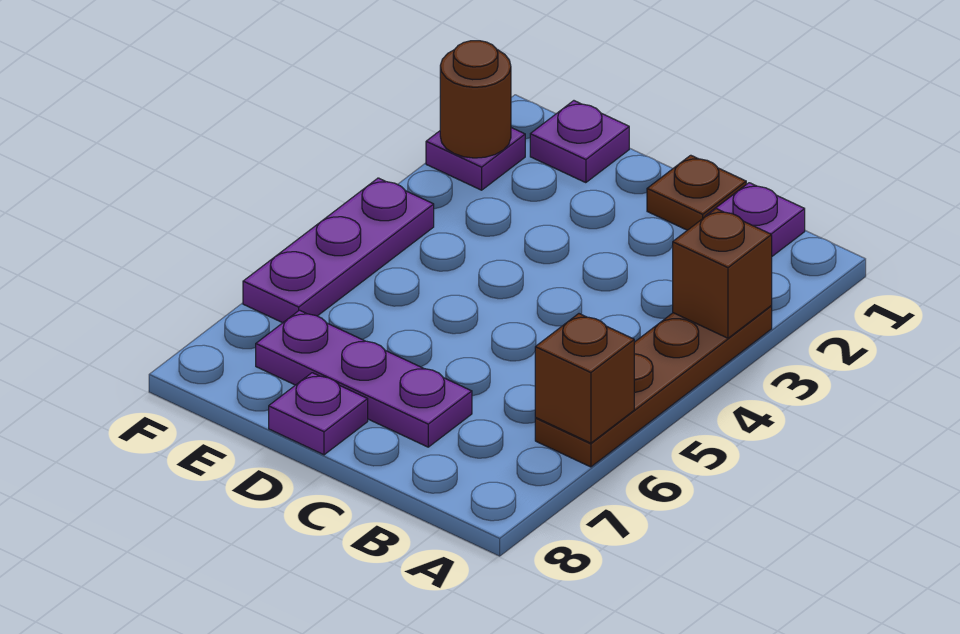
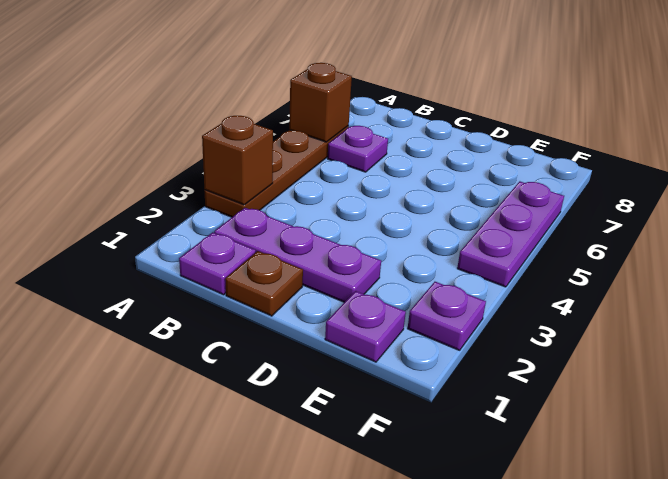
purple plate C7:E7 level 1 -> purple plate B2:D2 level 1
purple plate D8 level 1 -> purple plate B6 level 1
brown round brick F2 level 2 -> none

